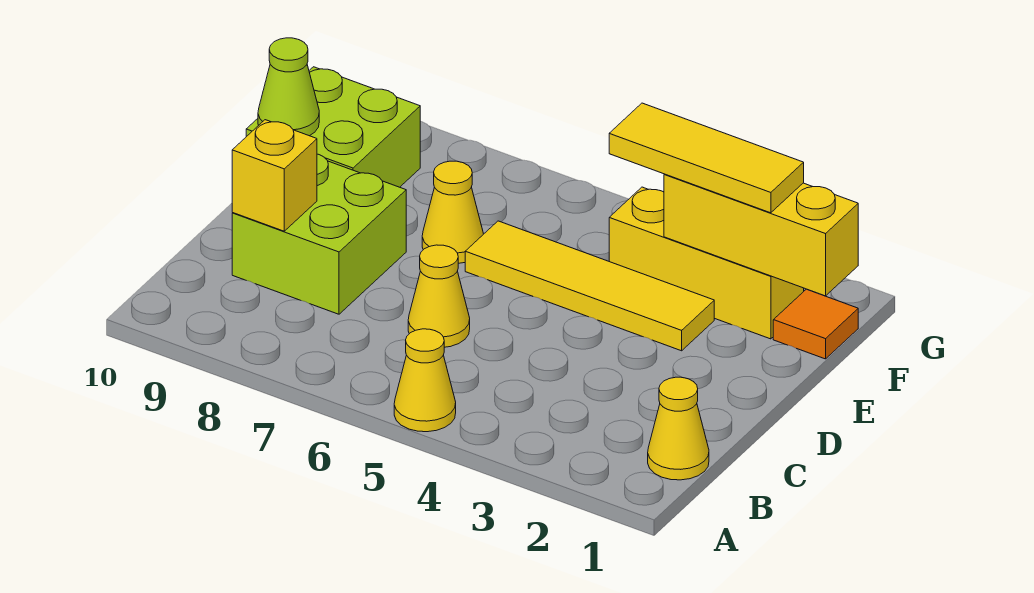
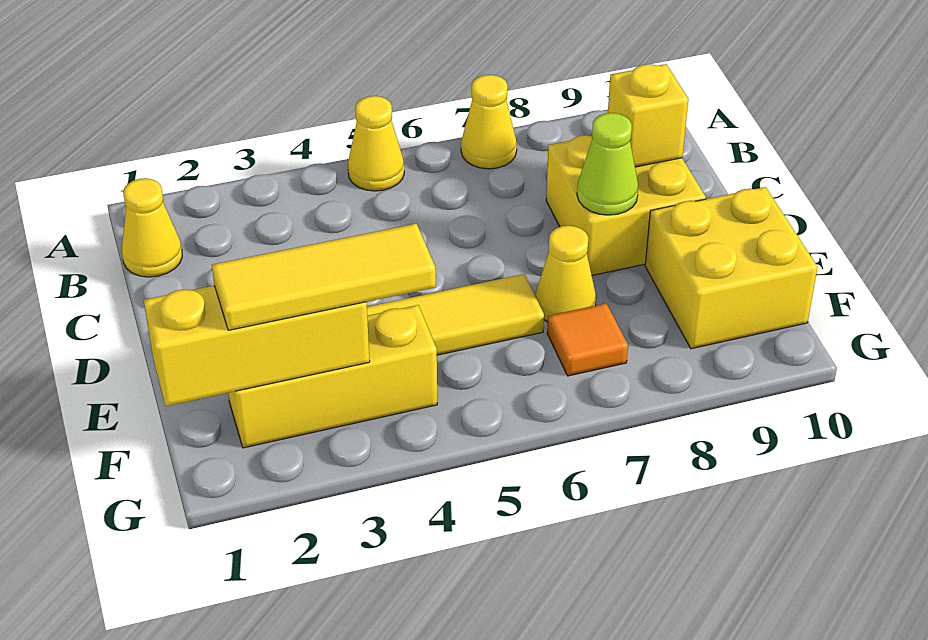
yellow cone C6 level 1 -> yellow cone A7 level 1
lime brick C8:D9 level 1 -> yellow brick C8:D9 level 1
lime brick E9:F10 level 1 -> yellow brick E9:F10 level 1
lime cone E10 level 2 -> lime cone D8 level 2
orange tile F1 level 1 -> orange tile F7 level 1

